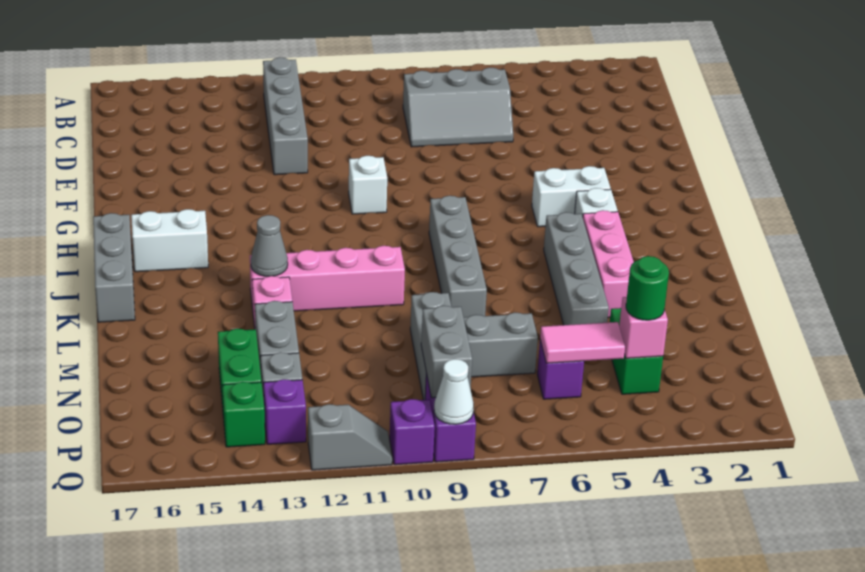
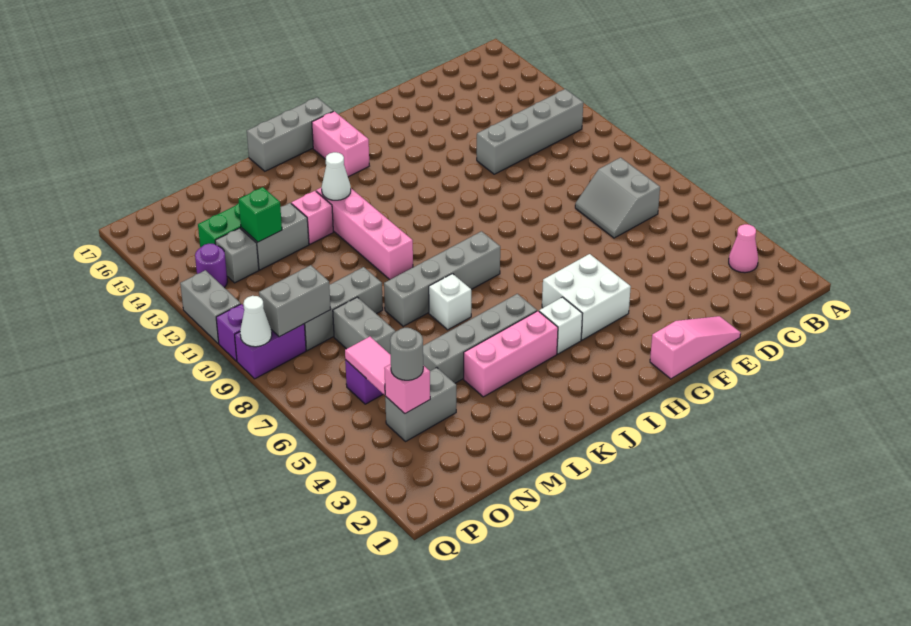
none -> pink cone B3 level 1
grey slope C6:D8 level 1 top C -> grey slope C7:D8 level 1 top C
none -> pink slope E1:G1 level 1 top G
white brick G10 level 1 -> white brick K7 level 1
white brick H4:H5 level 1 -> white brick G4:H5 level 1
white brick I15:I16 level 1 -> pink brick I15:I16 level 1
grey cone K13 level 2 -> white cone K13 level 2
green brick N4:O4 level 1 -> grey brick N4:O4 level 1
green round brick O4 level 3 -> grey round brick O4 level 3
purple brick P13 level 1 -> purple round brick P13 level 1
green brick P14 level 1 -> green brick N13 level 2
grey slope Q11:Q12 level 1 top 12 -> grey brick Q11:Q12 level 1

